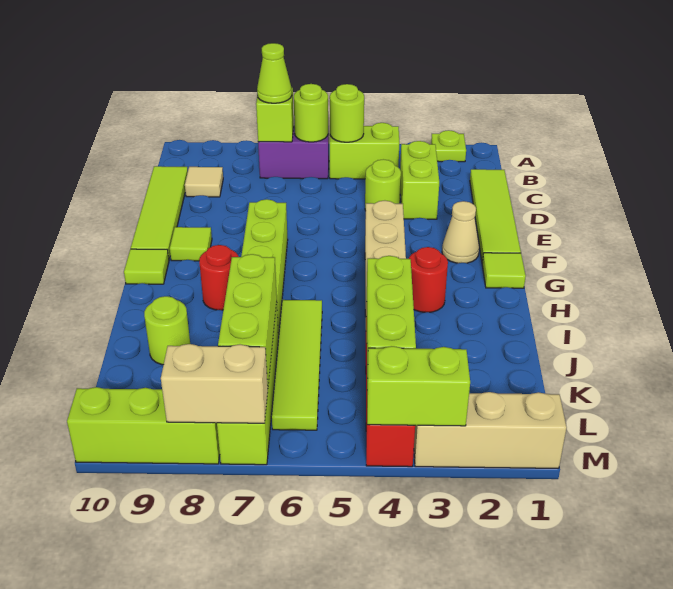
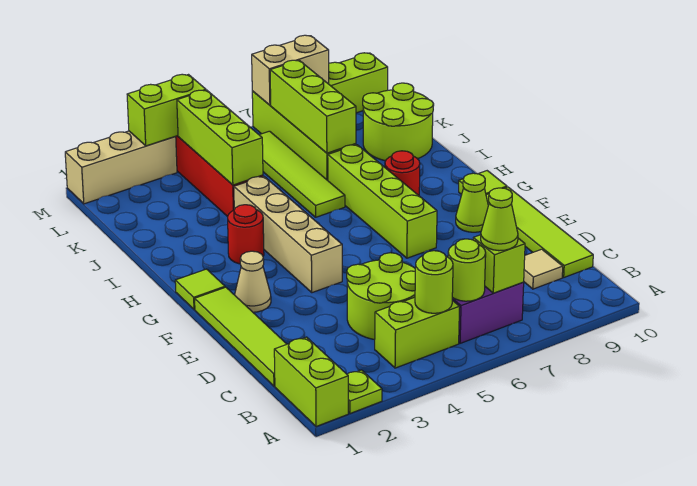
lime brick C3:D3 level 1 -> lime brick A1:B1 level 1
lime round brick D4 level 1 -> lime round brick C4:D5 level 1
lime tile F9 level 1 -> lime cone F9 level 1
lime round brick J9 level 1 -> lime round brick J9:K10 level 1

